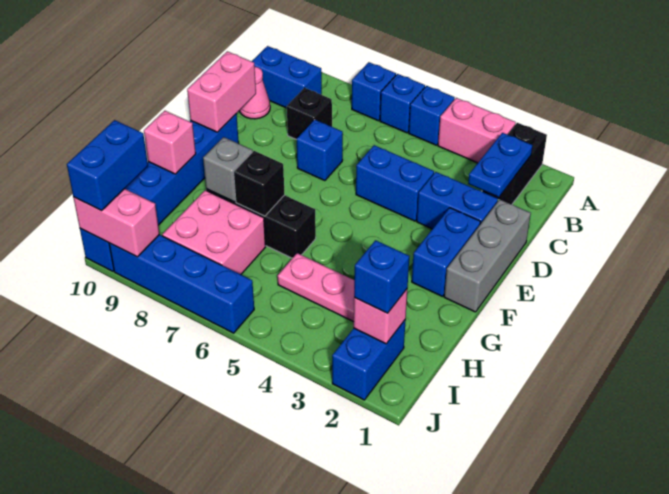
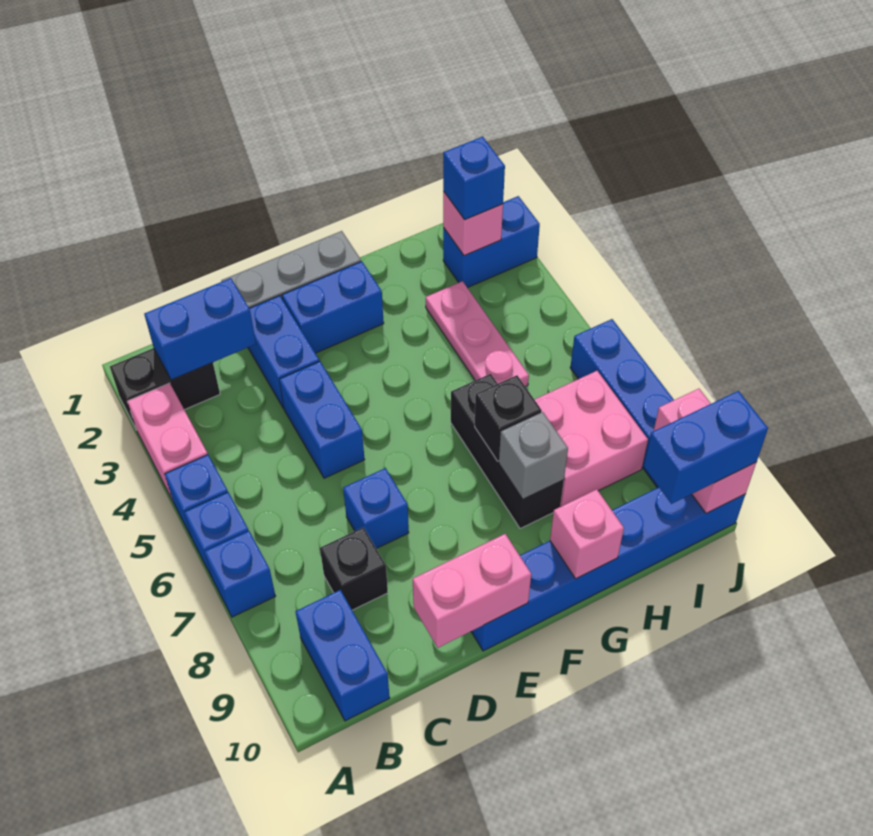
blue plate B2:C2 level 2 -> blue brick B2:C2 level 2
pink cone C10 level 1 -> none

